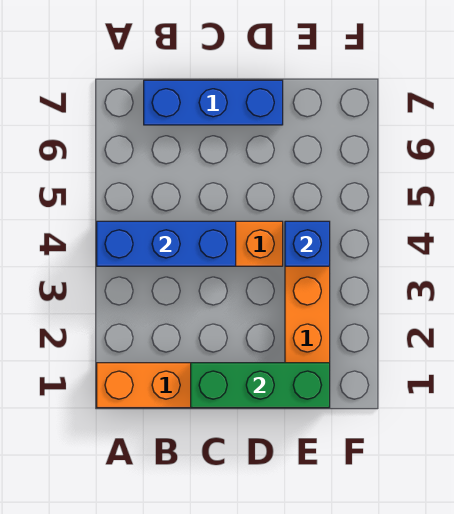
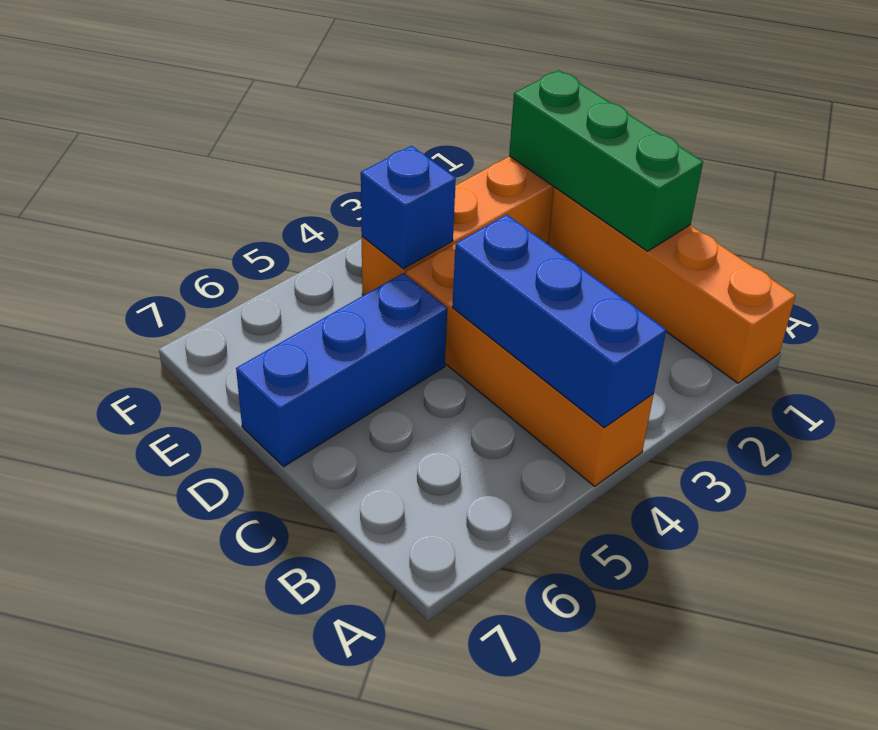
blue brick B7:D7 level 1 -> blue brick D5:D7 level 1

